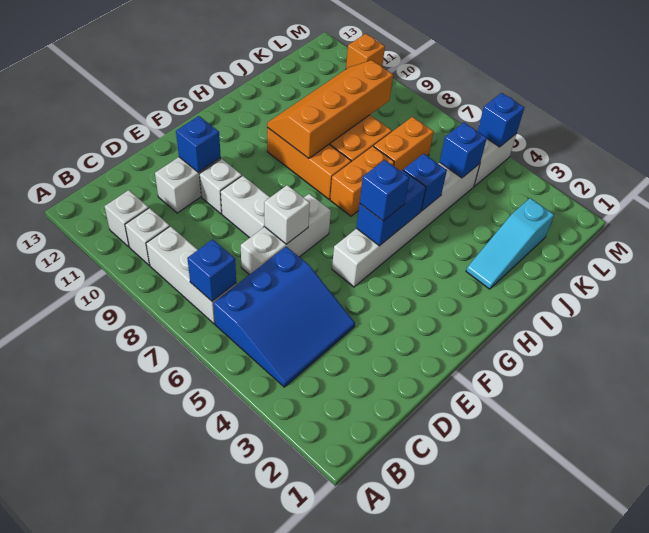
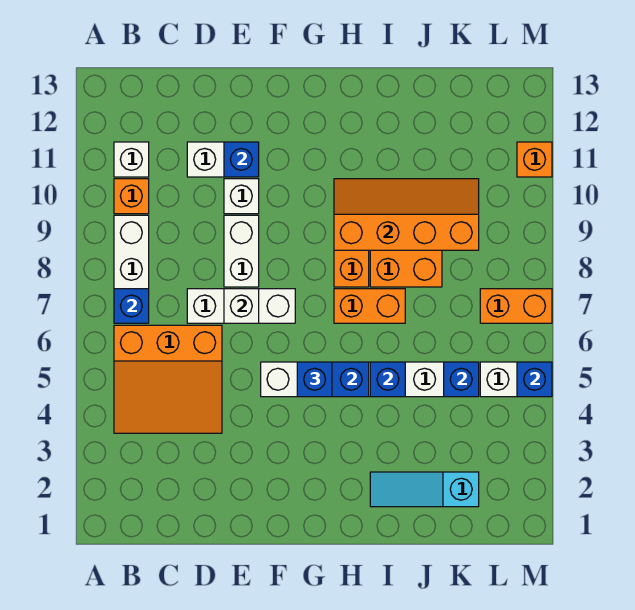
blue slope B4:D6 level 1 top 6 -> orange slope B4:D6 level 1 top 6
white brick B10 level 1 -> orange brick B10 level 1
orange brick J7:K7 level 1 -> orange brick L7:M7 level 1

